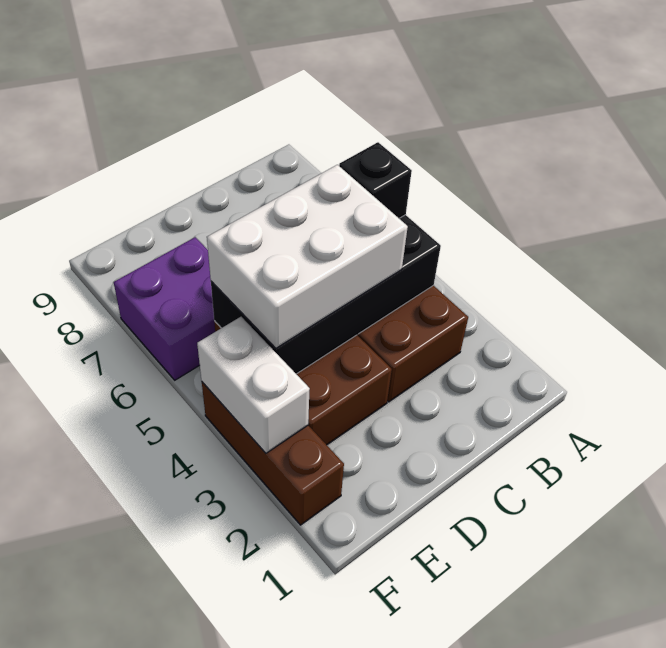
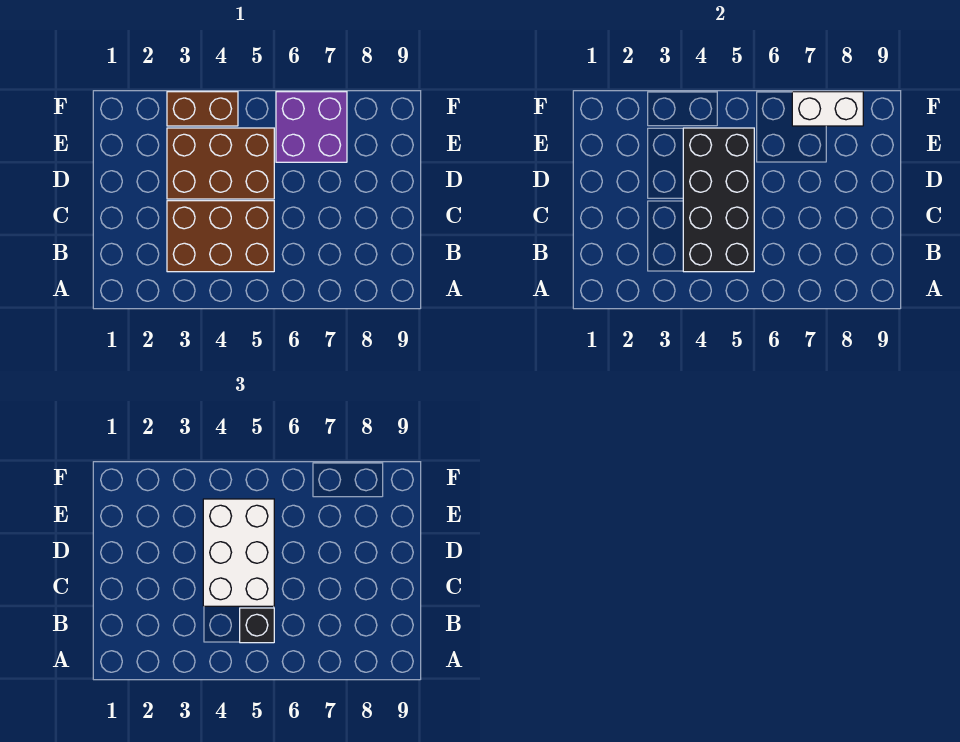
brown brick F2:F4 level 1 -> brown brick F3:F4 level 1
white brick F3:F4 level 2 -> white brick F7:F8 level 2

